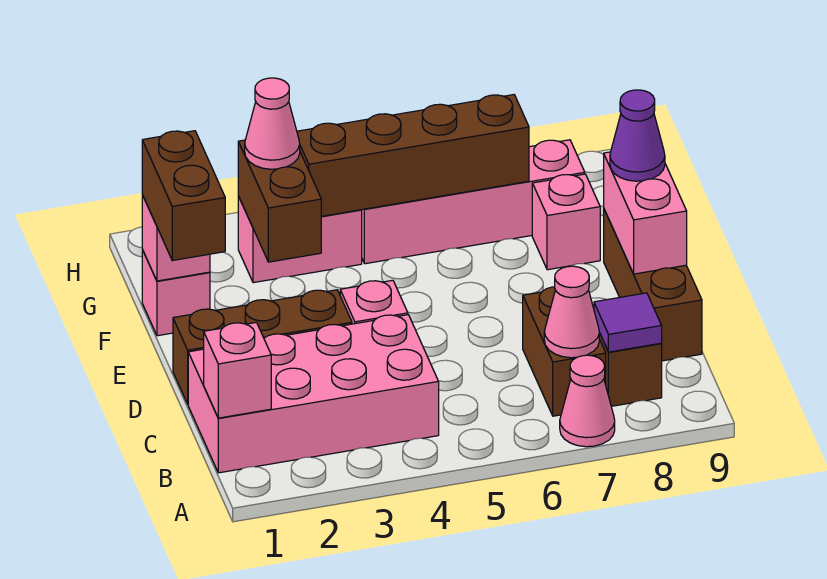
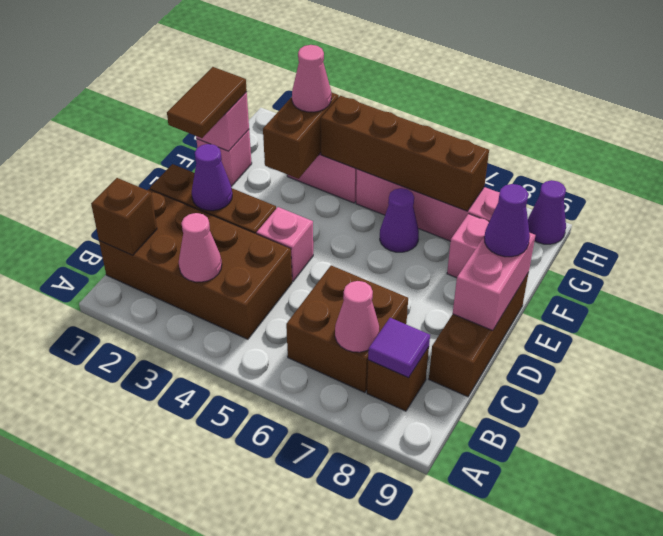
pink cone A7 level 1 -> pink cone B3 level 2
pink brick B1:C4 level 1 -> brown brick B1:C4 level 1
pink brick B1 level 2 -> brown brick B1 level 2
brown brick B7:C7 level 1 -> brown brick B6:C7 level 1
none -> purple cone D2 level 2
brown brick E1:F1 level 3 -> brown tile E1:F1 level 3
none -> purple cone F6 level 1
none -> purple cone H9 level 1

